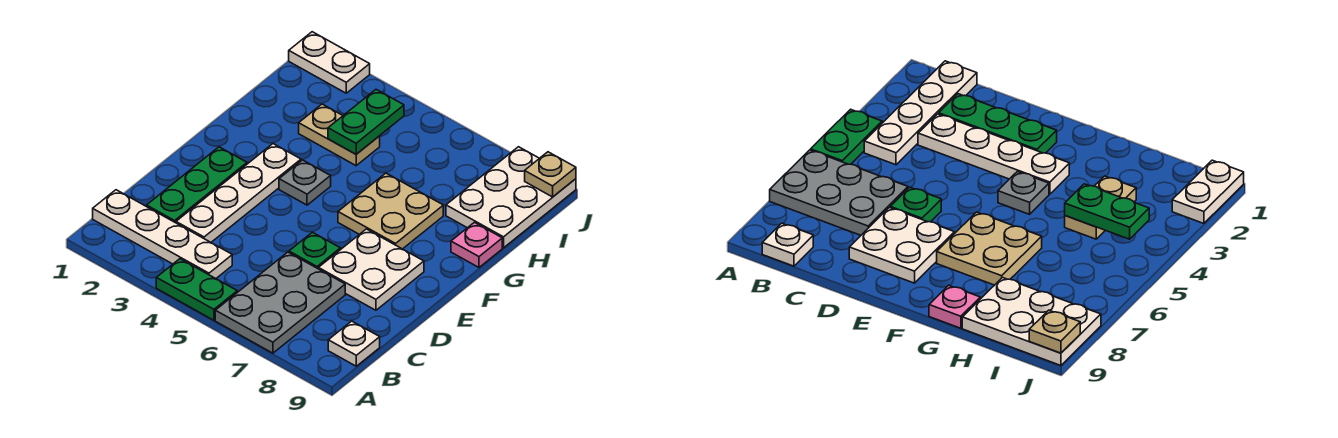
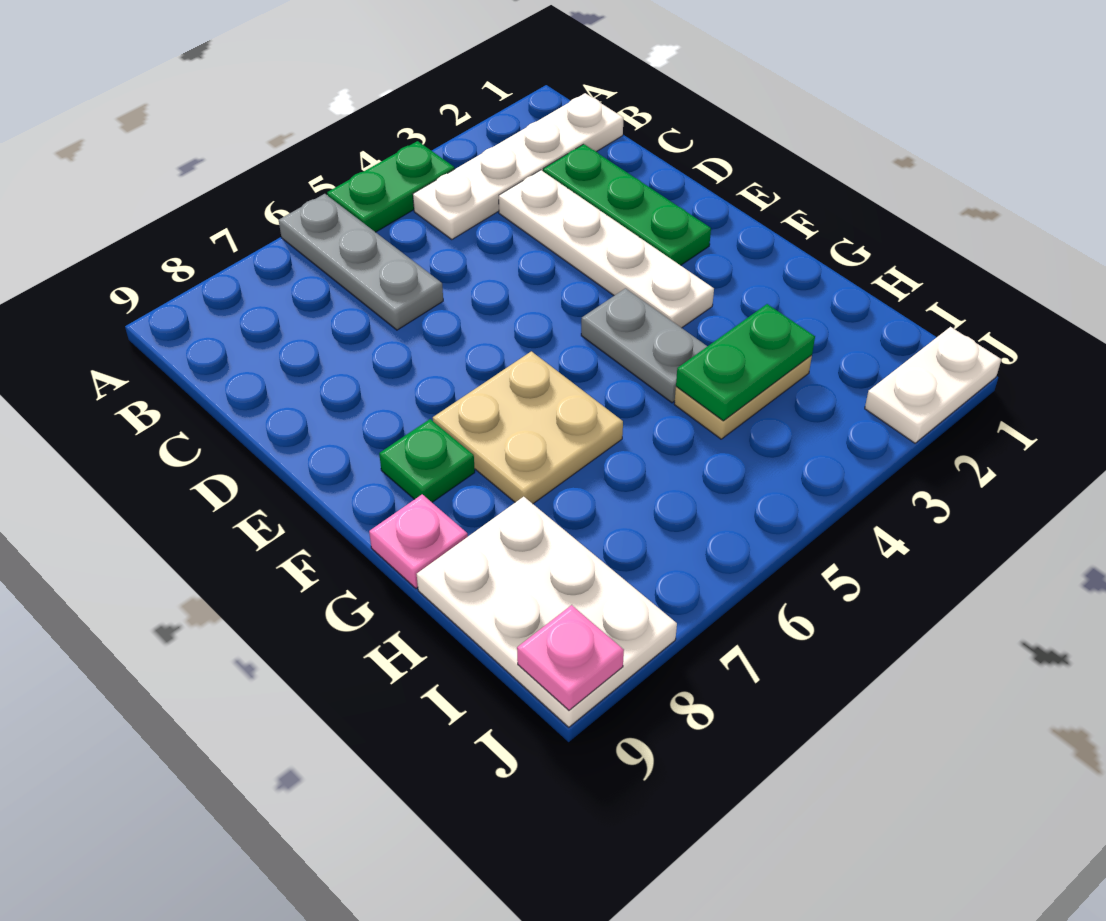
grey plate A6:C7 level 1 -> grey plate A6:C6 level 1
white plate B9 level 1 -> none
green plate D6 level 1 -> green plate F8 level 1
white plate D7:E8 level 1 -> none
grey plate F4 level 1 -> grey plate F4:G4 level 1
green plate H4:I4 level 2 -> green plate H3:H4 level 2
tan plate J9 level 2 -> pink plate J9 level 2

